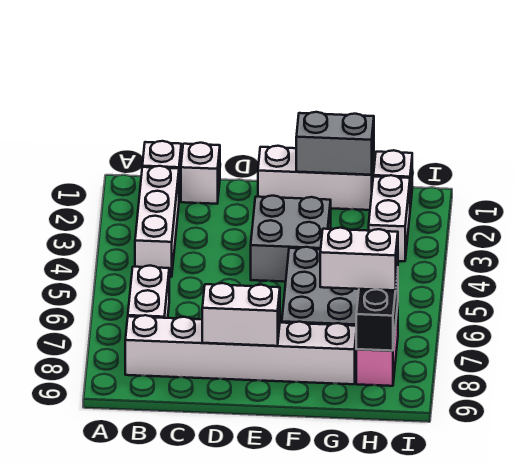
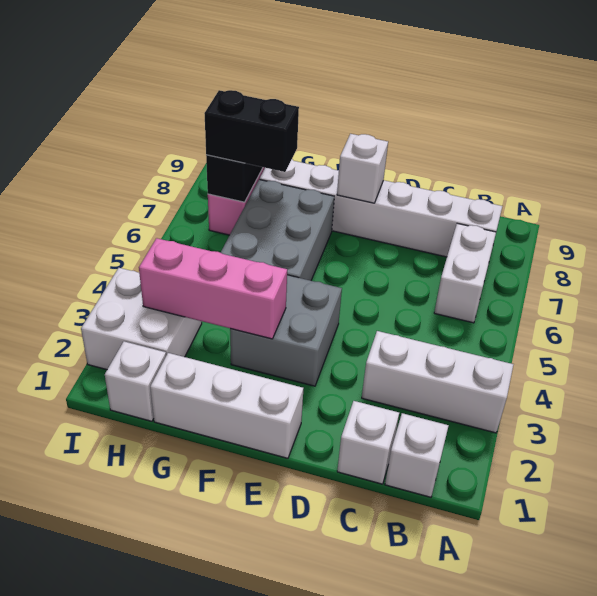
white brick B2:B4 level 1 -> white brick A3:C3 level 1
white brick D8:E8 level 2 -> white brick E8 level 2
grey brick F1:G1 level 2 -> none
none -> pink brick F3:H3 level 2
white brick G7:H7 level 3 -> black brick G7:H7 level 3
white brick H2:H3 level 1 -> white brick H2:I3 level 1

